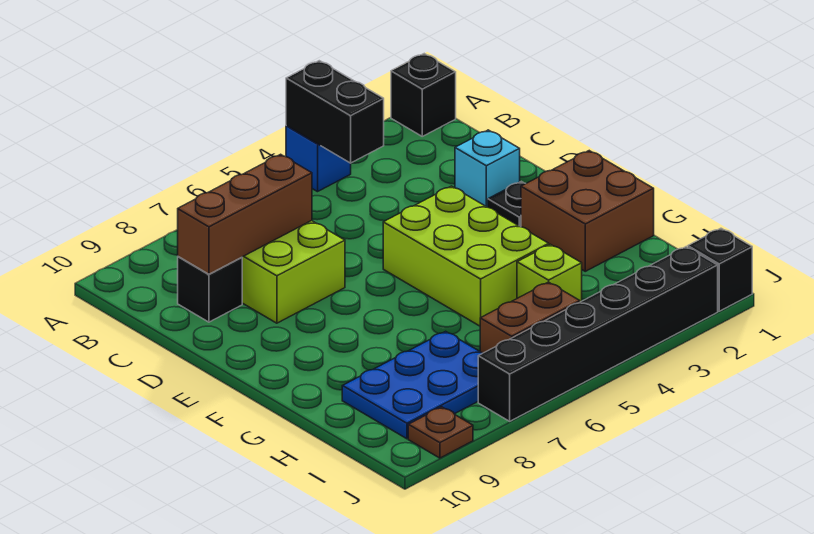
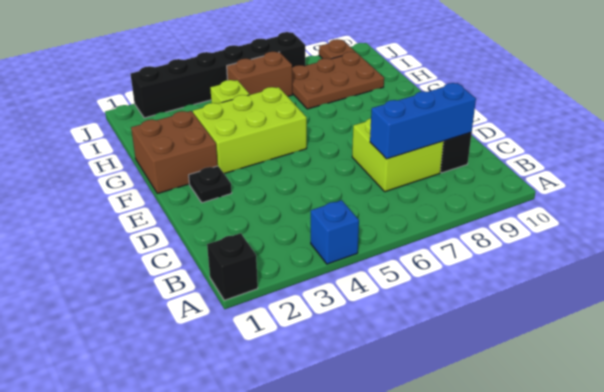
black brick A4:B4 level 2 -> none
brown brick C7:C9 level 2 -> blue brick C7:C9 level 2
cyan brick D2 level 1 -> none
lime brick E4:G5 level 1 -> lime brick F3:G5 level 1
blue plate H7:I9 level 1 -> brown plate H7:I9 level 1
black brick J1 level 1 -> none

